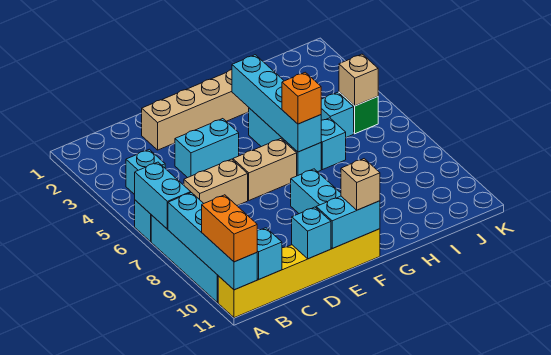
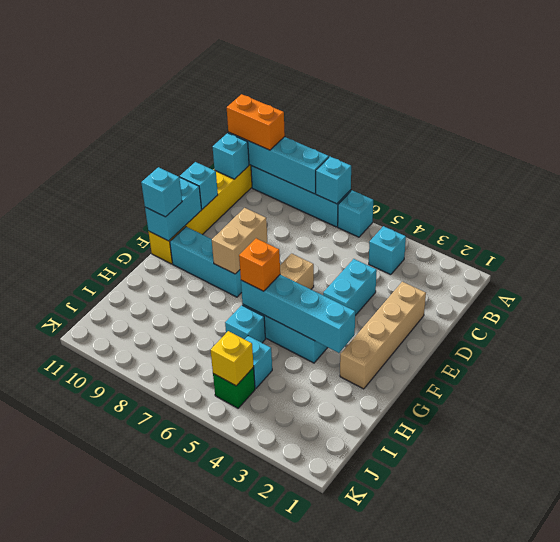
cyan brick A6:A7 level 2 -> cyan brick A7 level 2
tan brick C6:D6 level 1 -> tan brick E8:F8 level 2
tan brick F11 level 3 -> cyan brick F11 level 3
tan brick J5 level 2 -> yellow brick J5 level 2

